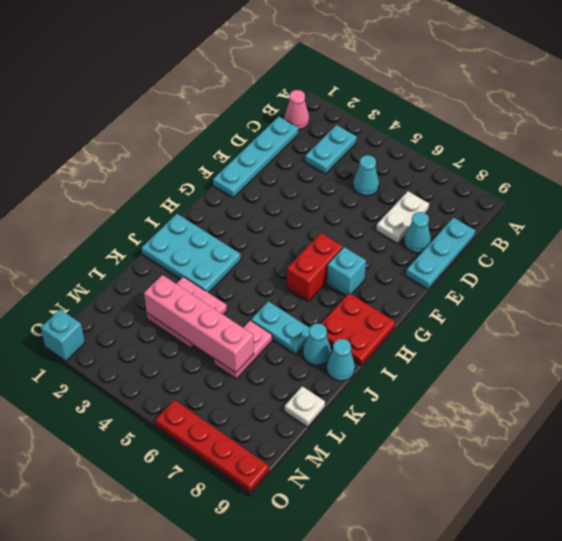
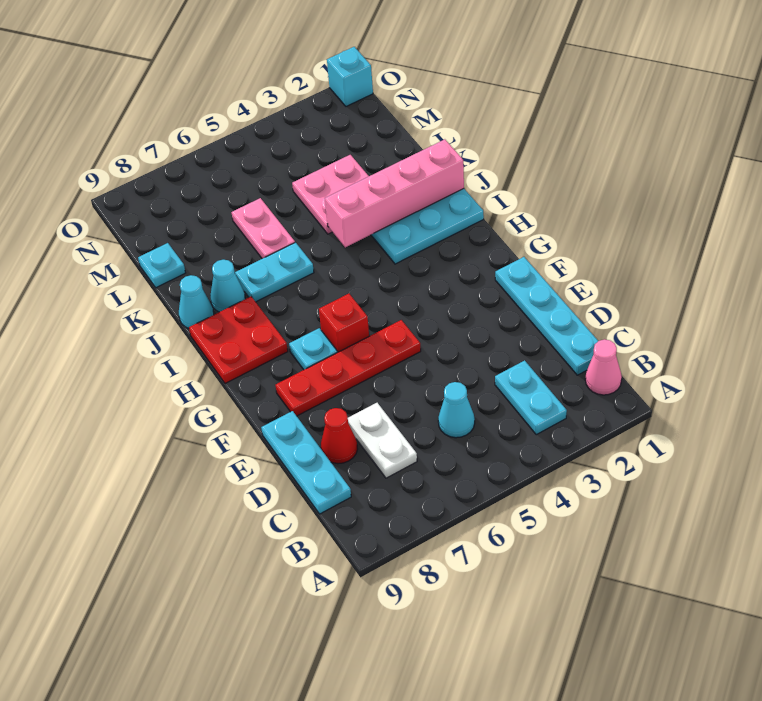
cyan cone D8 level 1 -> red cone D8 level 1
red brick G6:H6 level 1 -> red brick G6 level 1
cyan brick G7 level 1 -> cyan plate G7 level 1
pink brick L3:L6 level 2 -> pink brick J1:J4 level 2
white plate L9 level 1 -> cyan plate L9 level 1
red plate O6:O9 level 1 -> red plate F5:F8 level 1

